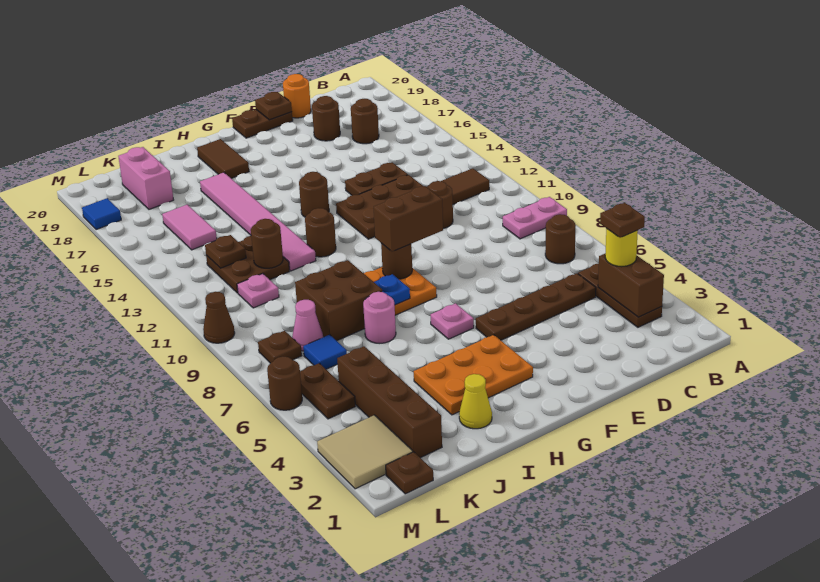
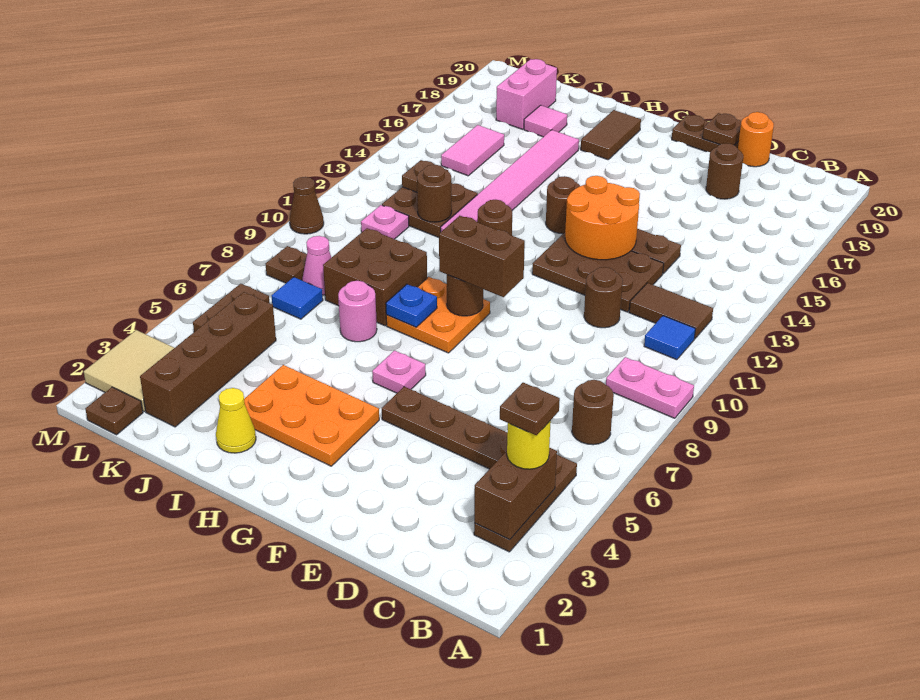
brown round brick C17 level 1 -> none
none -> orange round brick E13:F14 level 2
none -> pink tile J18 level 1
brown round brick M6 level 1 -> none
blue tile M18 level 1 -> blue tile B11 level 1

